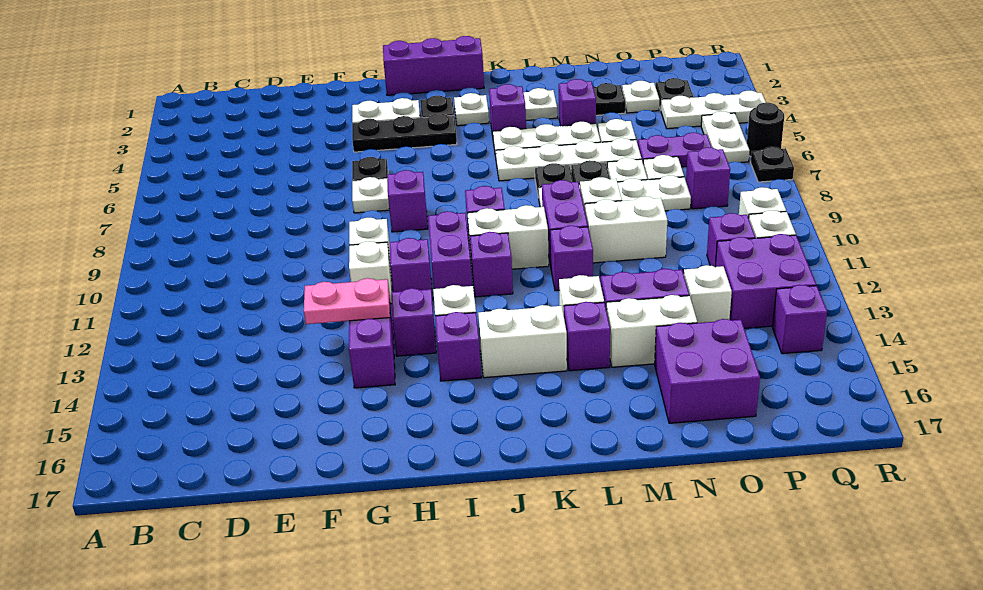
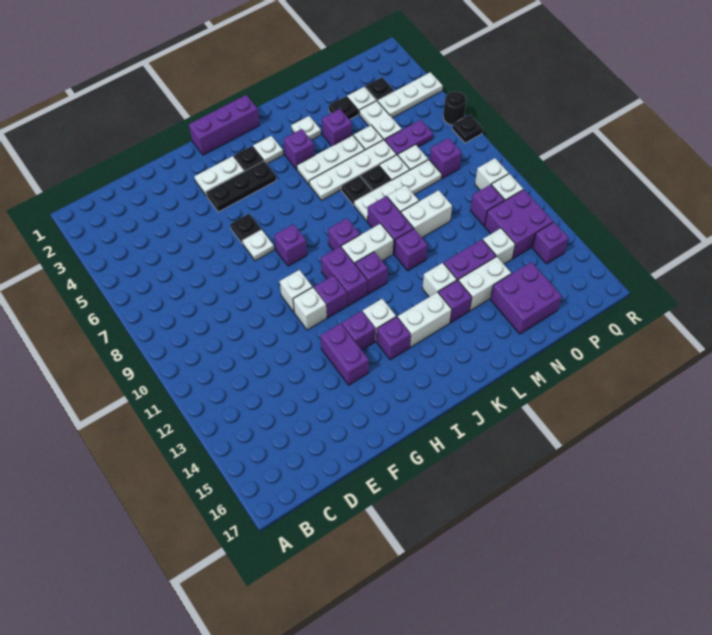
pink plate F13:G13 level 2 -> none
white plate Q5:Q6 level 1 -> white plate O4:O5 level 1

